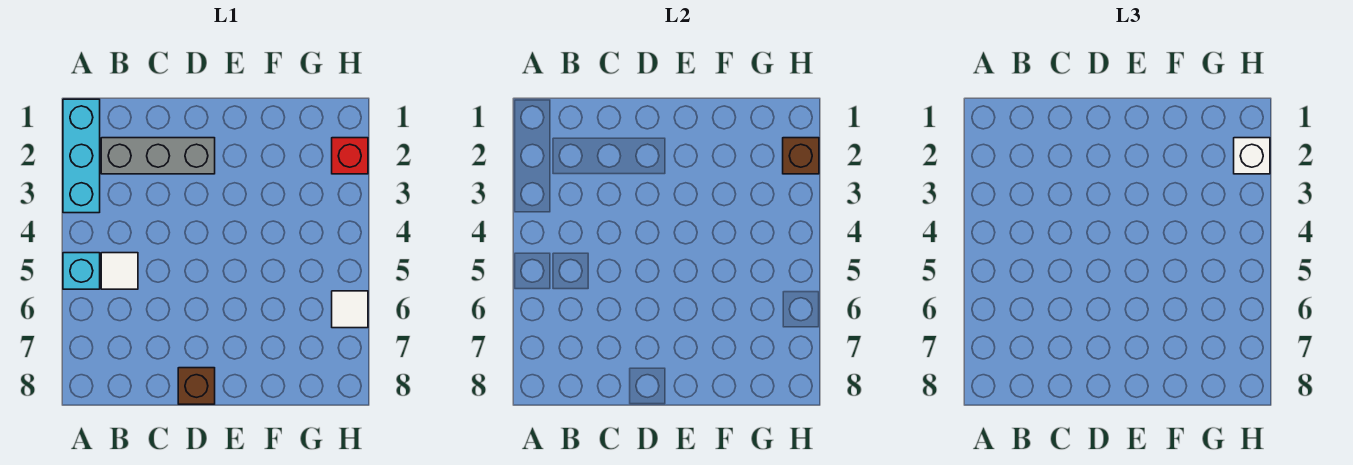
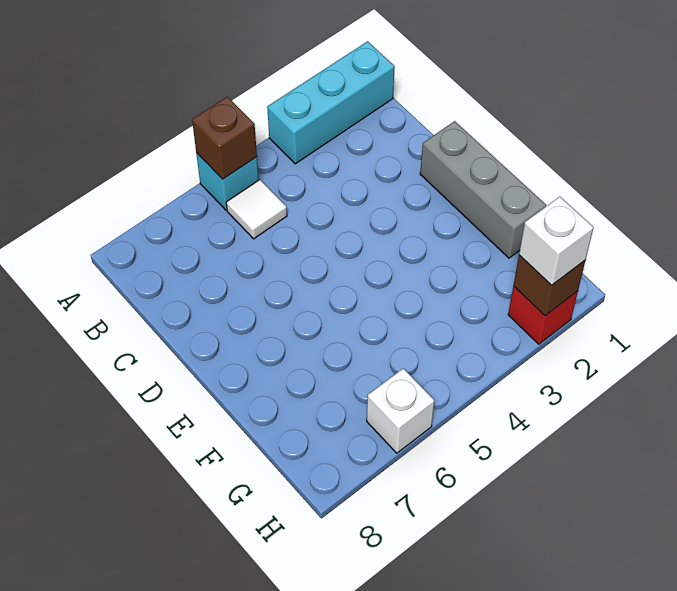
grey brick B2:D2 level 1 -> grey brick D1:F1 level 1
brown brick D8 level 1 -> brown brick A5 level 2
white tile H6 level 1 -> white brick H6 level 1

